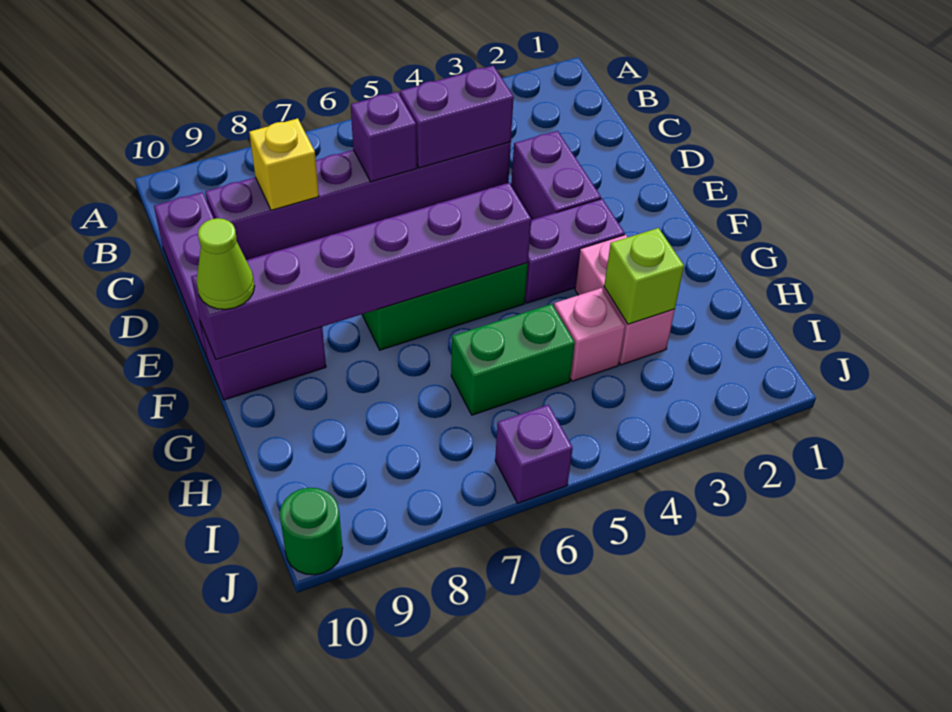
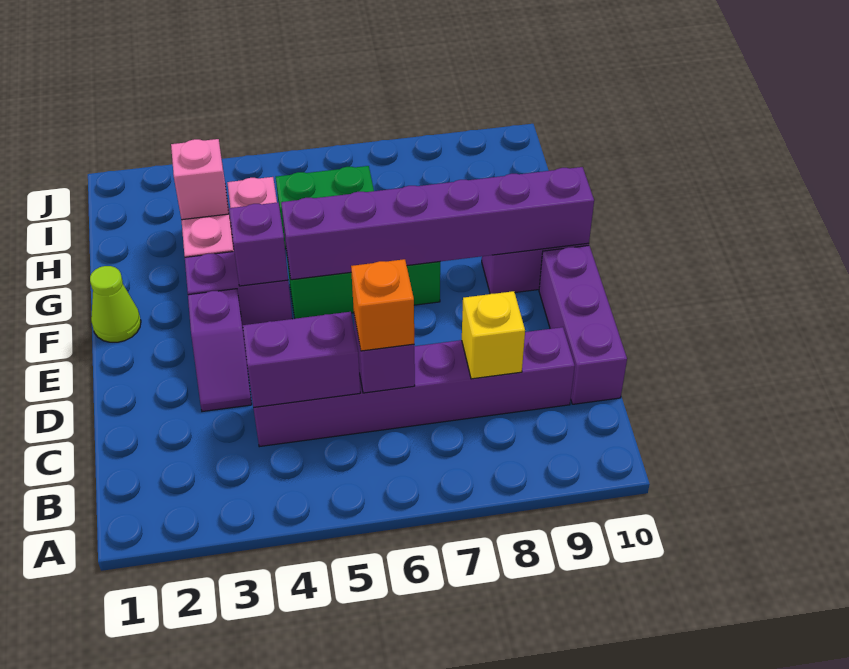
none -> orange brick C6 level 3
purple brick D3:E3 level 1 -> purple slope D3:E3 level 1 top E
lime cone F10 level 3 -> lime cone F1 level 1
lime brick H3 level 2 -> pink brick H3 level 2
purple brick J6 level 1 -> purple brick F4 level 2
green round brick J10 level 1 -> none

